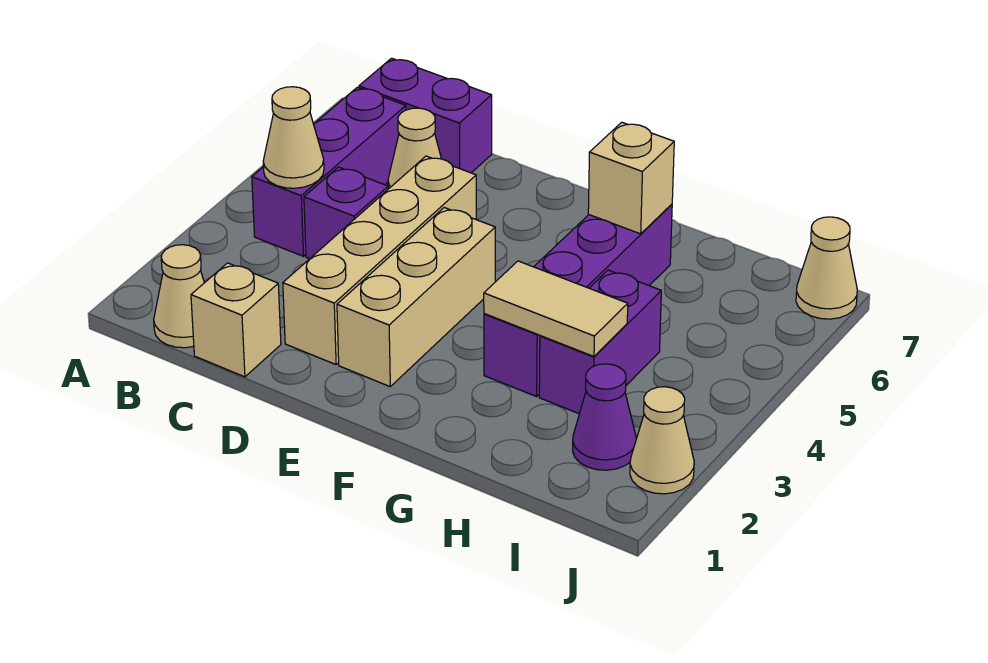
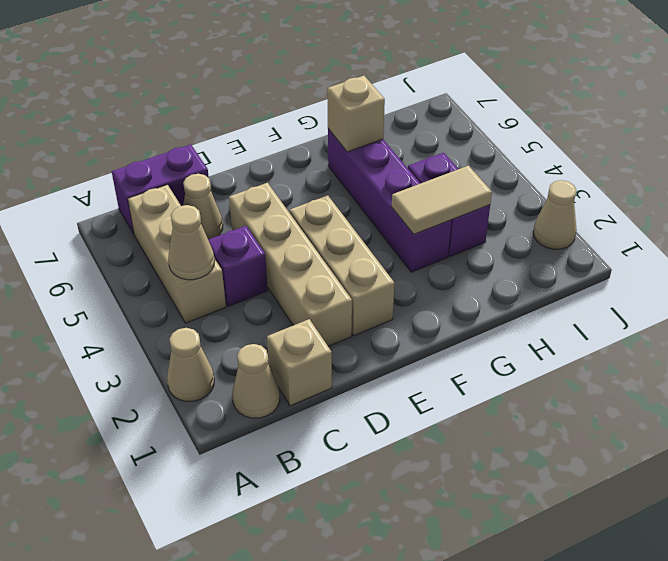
purple brick B4:B6 level 1 -> tan brick B4:B6 level 1
purple cone I2 level 1 -> none
tan cone J7 level 1 -> tan cone A2 level 1

